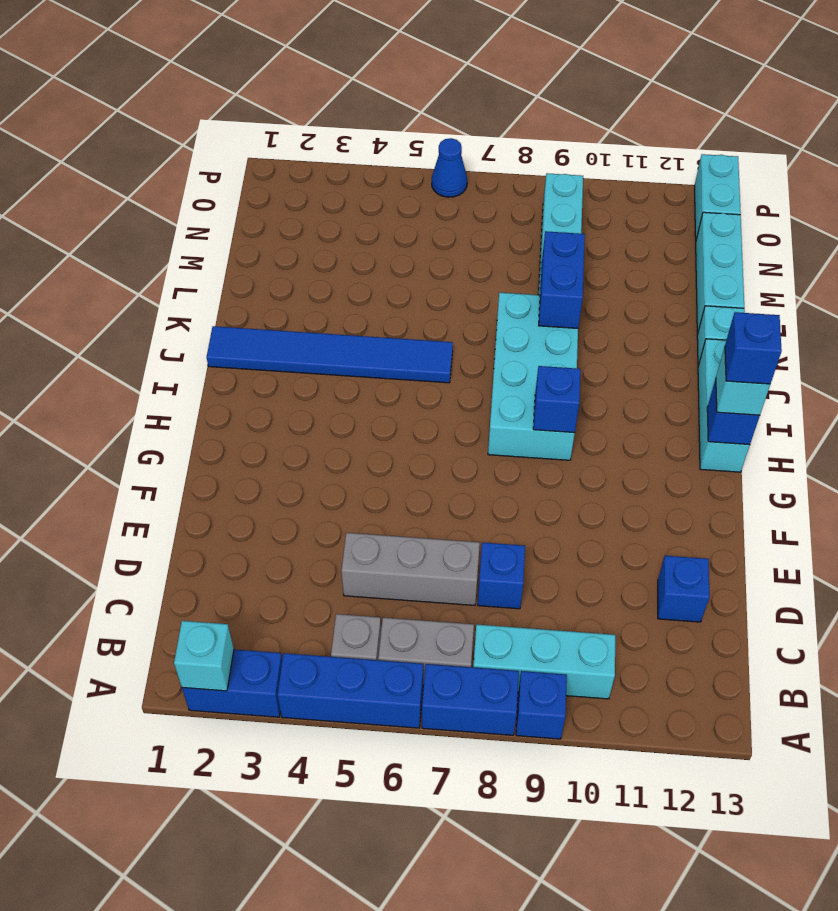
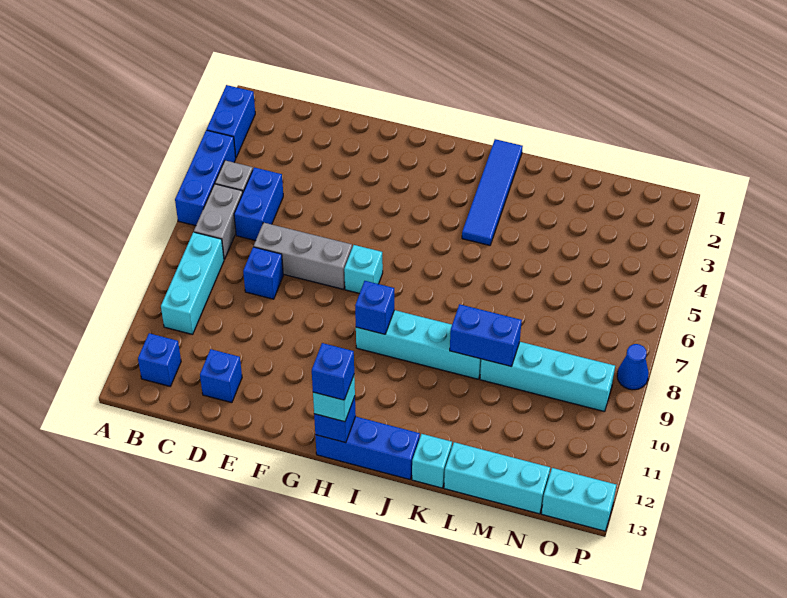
cyan brick A2 level 2 -> cyan brick G7 level 1
blue brick A7:A8 level 1 -> blue brick C5:C6 level 1
blue brick A9 level 1 -> blue brick B12 level 1
grey brick D5:D7 level 1 -> grey brick D7:F7 level 1
cyan brick H8:K9 level 1 -> cyan brick H9:K9 level 1
cyan brick H13:J13 level 1 -> blue brick H13:J13 level 1
blue tile J1:J6 level 1 -> blue tile J1:J4 level 1
blue cone P6 level 1 -> blue cone P8 level 1

